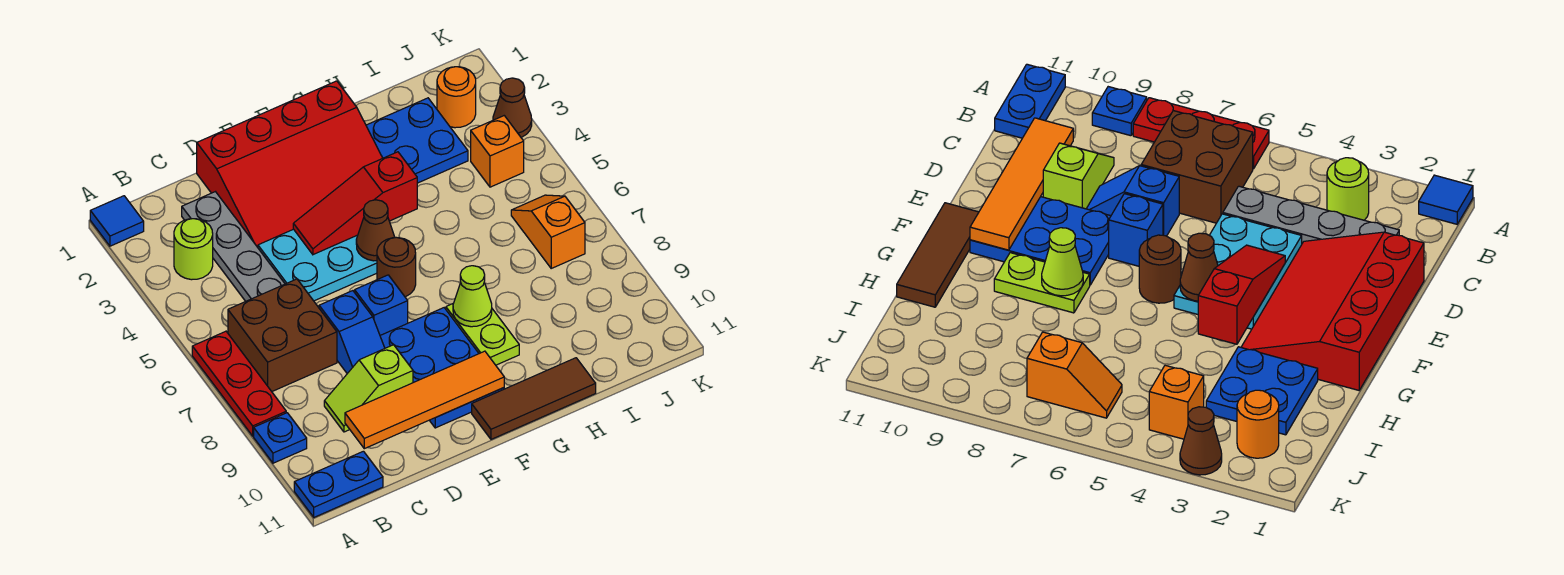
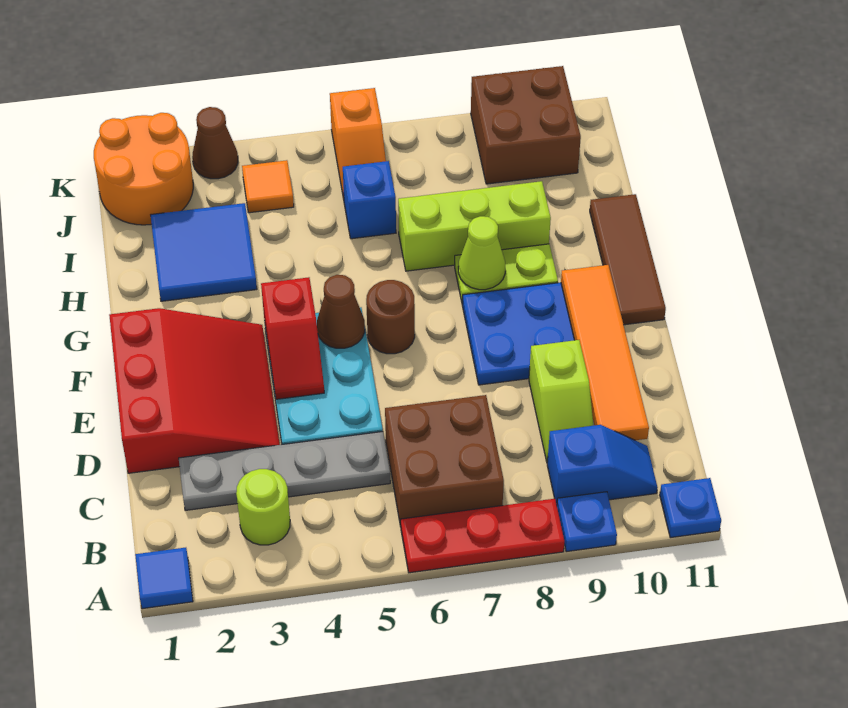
blue plate A11:B11 level 1 -> blue plate A11 level 1
red slope D1:G3 level 1 top 1 -> red slope D1:F3 level 1 top 1
blue slope D7:D8 level 1 top 7 -> blue slope B9:B10 level 1 top 9
red slope E4:G4 level 2 top G -> red slope E4:F4 level 2 top F
blue brick E7 level 1 -> blue brick I6 level 1
blue plate H2:I3 level 1 -> blue tile H2:I3 level 1
none -> lime brick H7:H9 level 1
orange round brick J2 level 1 -> orange round brick J1:K2 level 1
orange brick J4 level 1 -> orange tile J4 level 1
orange slope J6:J7 level 1 top 7 -> orange slope J6:K6 level 1 top K
none -> brown brick J9:K10 level 1

